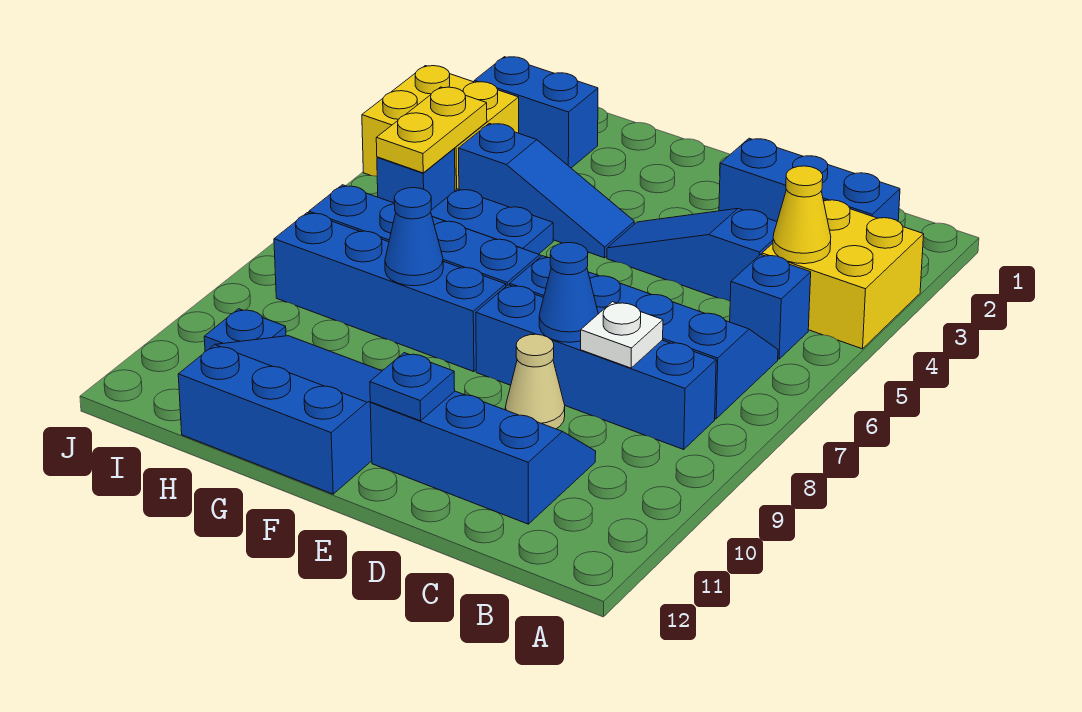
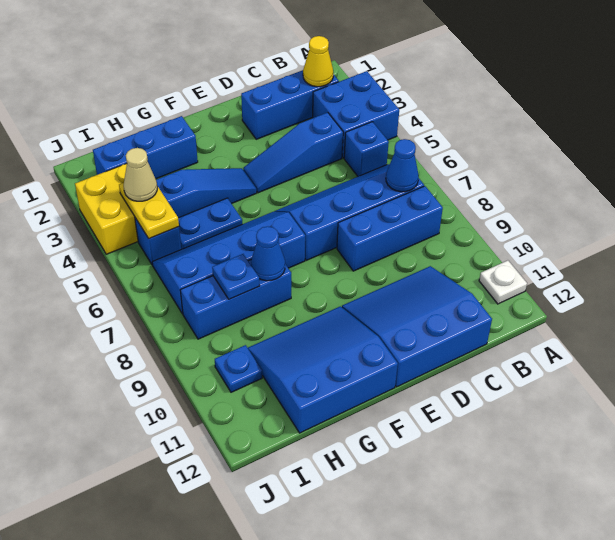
yellow brick A3:B4 level 1 -> blue brick A3:B4 level 1
yellow cone B4 level 2 -> yellow cone B2 level 2
blue brick B8:E8 level 1 -> blue brick B8:D8 level 1
white plate C8 level 2 -> white plate A11 level 1
blue slope C10:E11 level 1 top 11 -> blue slope C10:E12 level 1 top 12
blue cone D8 level 2 -> blue cone B7 level 2
tan cone D9 level 1 -> tan cone I4 level 3
blue plate E11 level 2 -> blue plate H8 level 2
blue brick F8:I8 level 1 -> blue brick G8:I8 level 1
blue brick H2:I2 level 1 -> blue brick G2:I2 level 1

